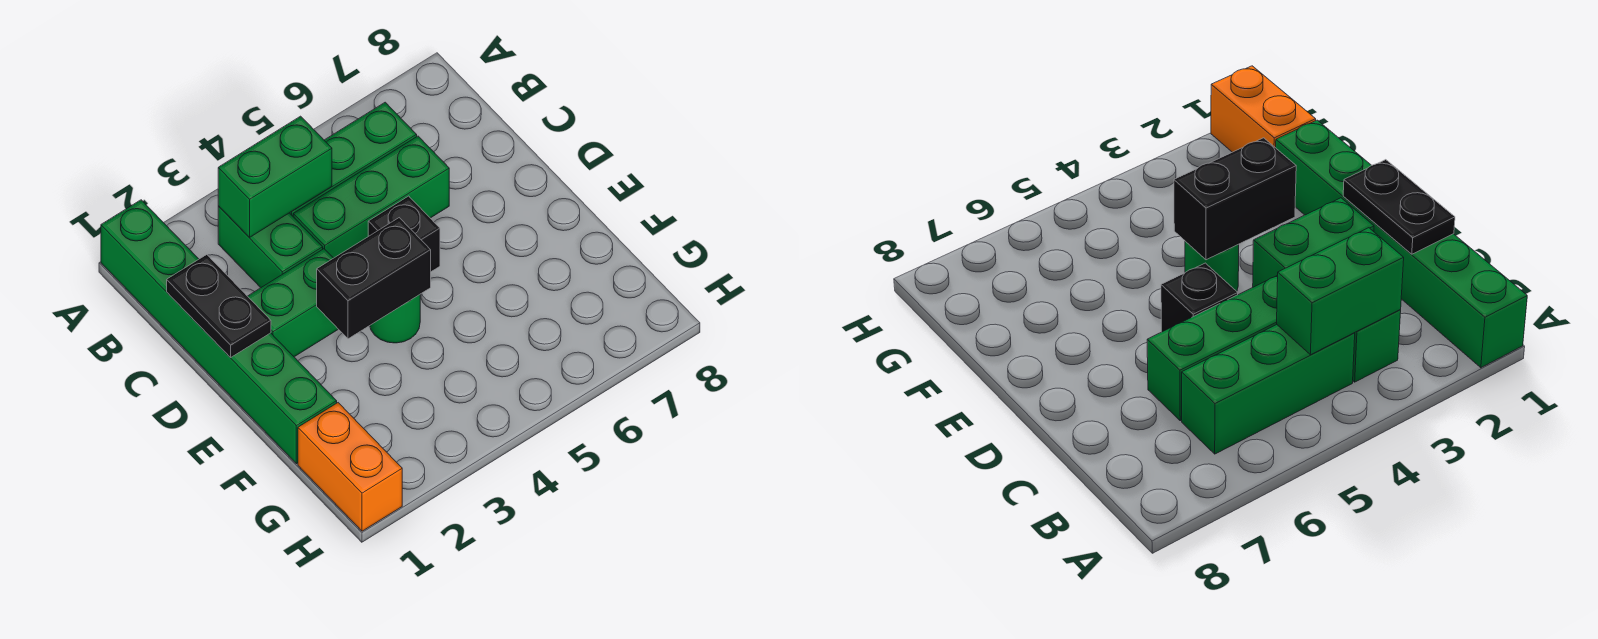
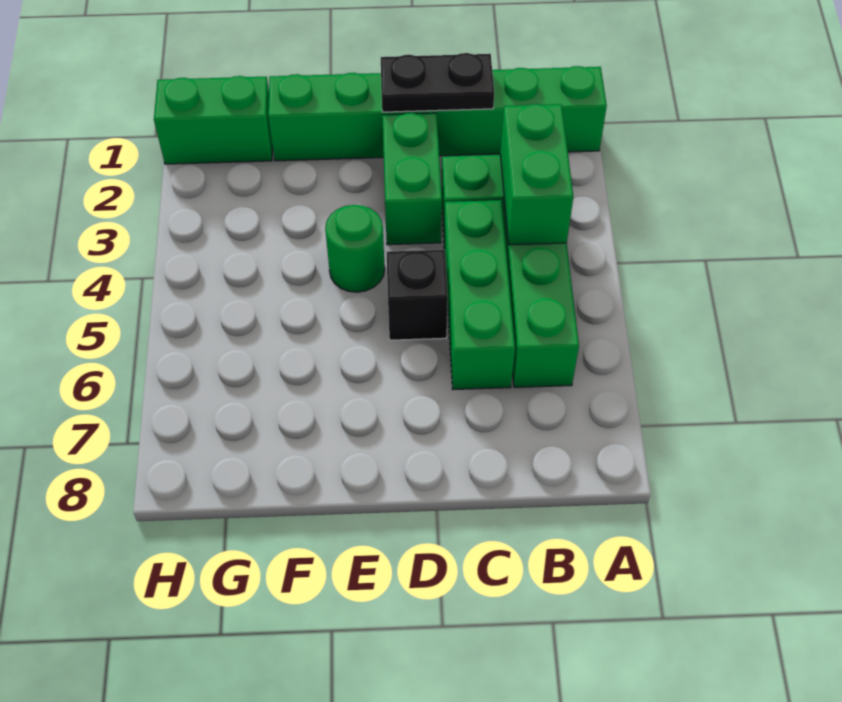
black brick E3:E4 level 2 -> none
orange brick G1:H1 level 1 -> green brick G1:H1 level 1

